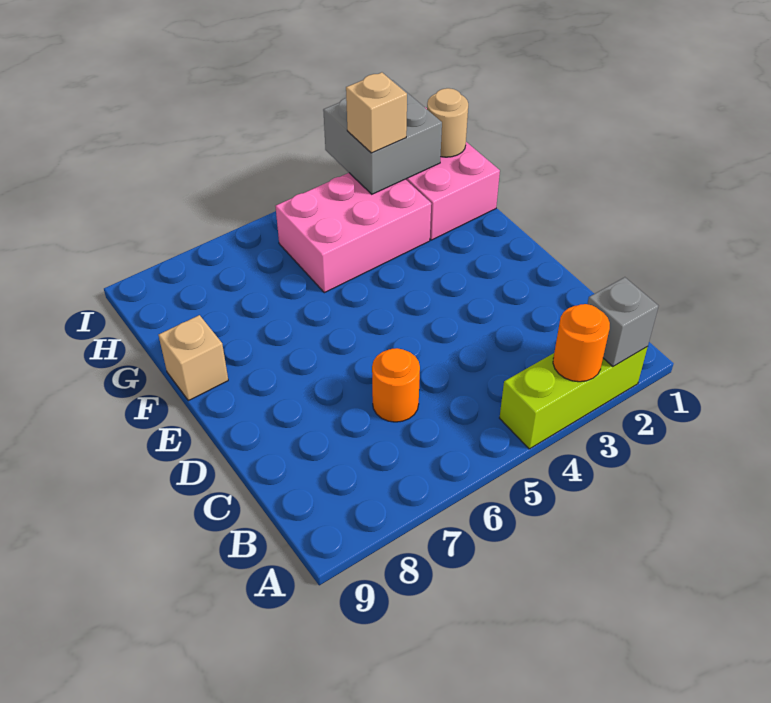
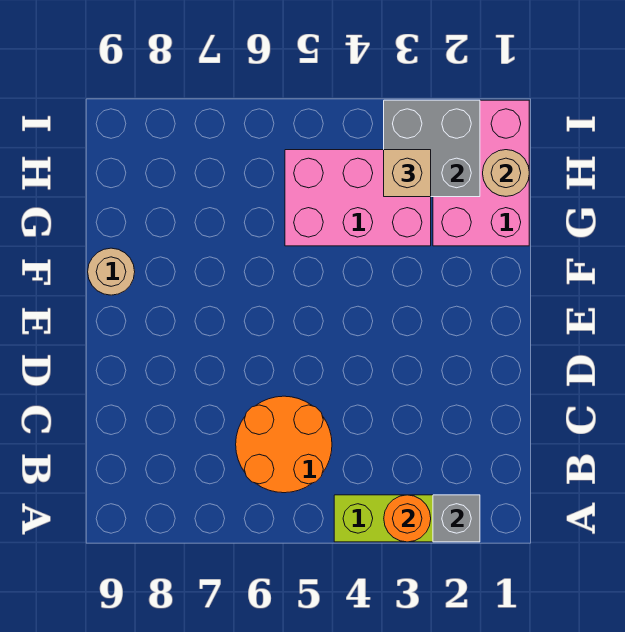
orange round brick C6 level 1 -> orange round brick B5:C6 level 1
tan brick F9 level 1 -> tan round brick F9 level 1

